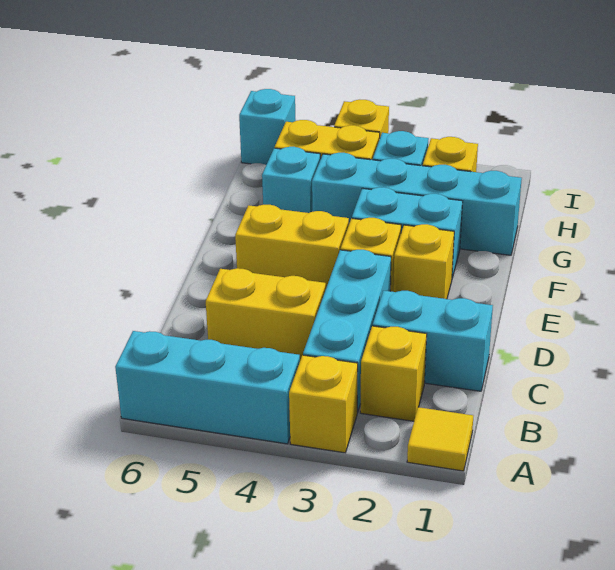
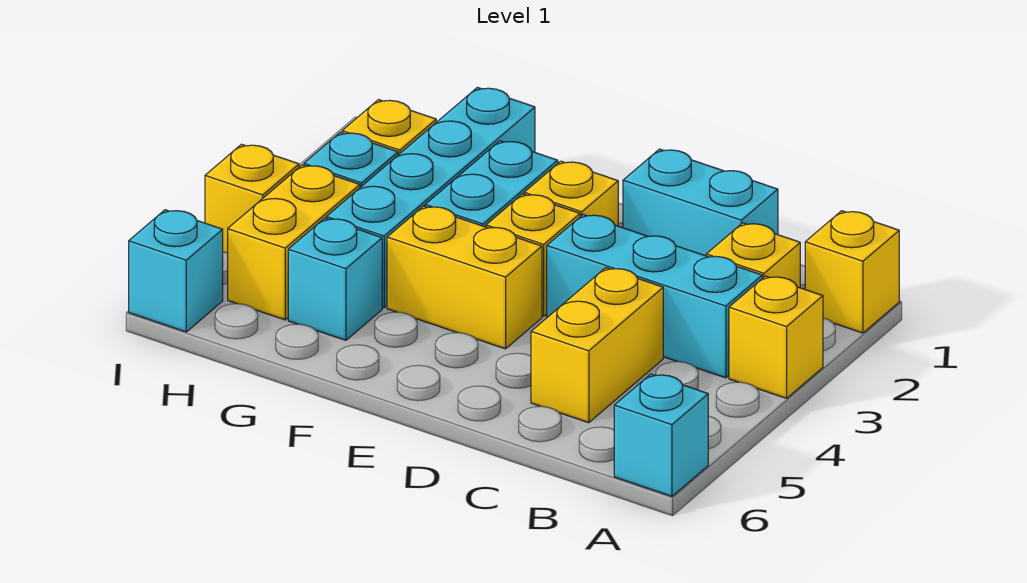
yellow tile A1 level 1 -> yellow brick A1 level 1
cyan brick A4:A6 level 1 -> cyan brick A6 level 1
cyan brick C1:C2 level 1 -> cyan brick C1:D1 level 1
yellow brick E4:E5 level 1 -> yellow brick E4:F4 level 1

